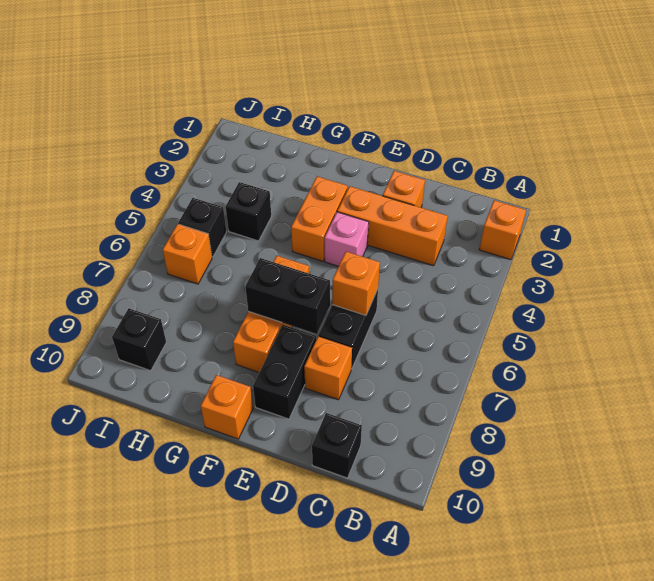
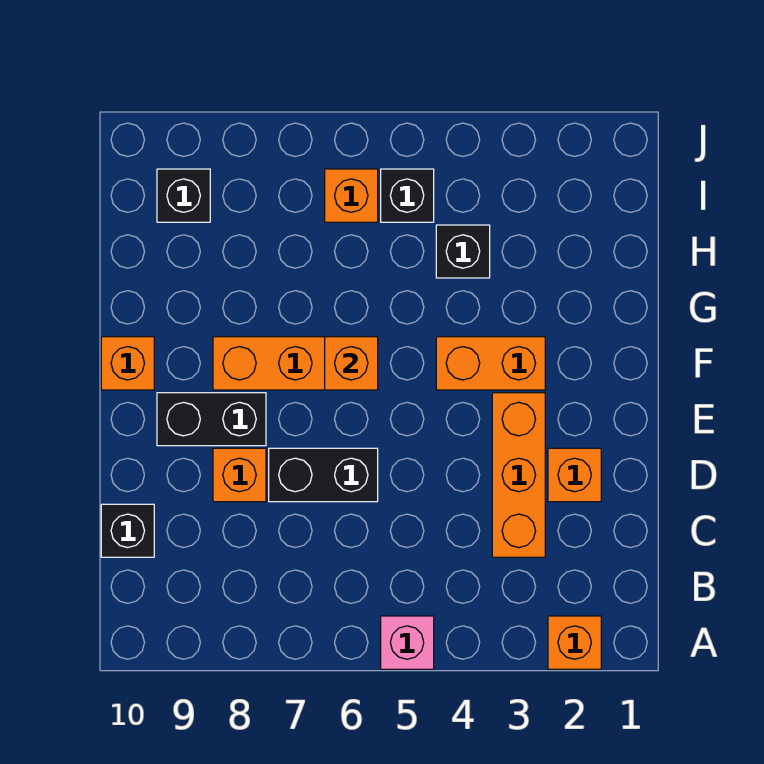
orange brick D6 level 2 -> orange brick F6 level 2
pink brick E4 level 1 -> pink brick A5 level 1
black brick E7:F7 level 2 -> none

